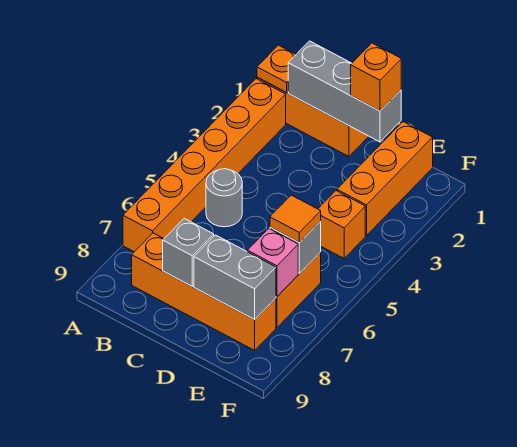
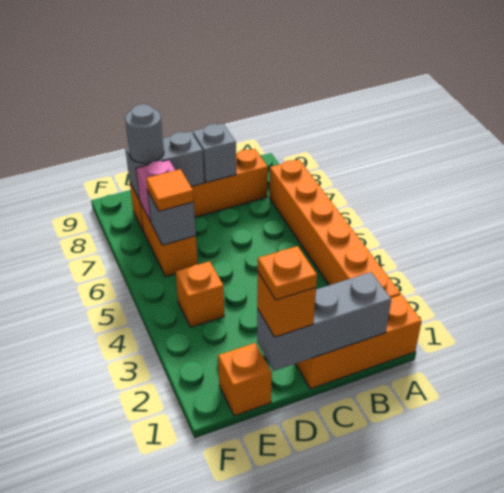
orange plate A1 level 2 -> orange plate D1 level 4
grey round brick B5 level 1 -> grey round brick E8 level 3
orange brick E1:E3 level 1 -> orange brick E1 level 1

